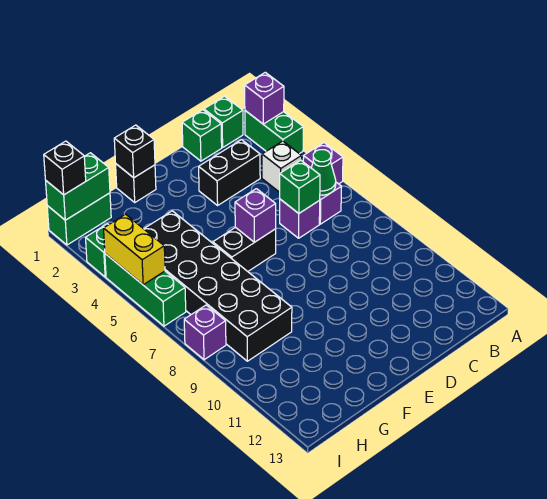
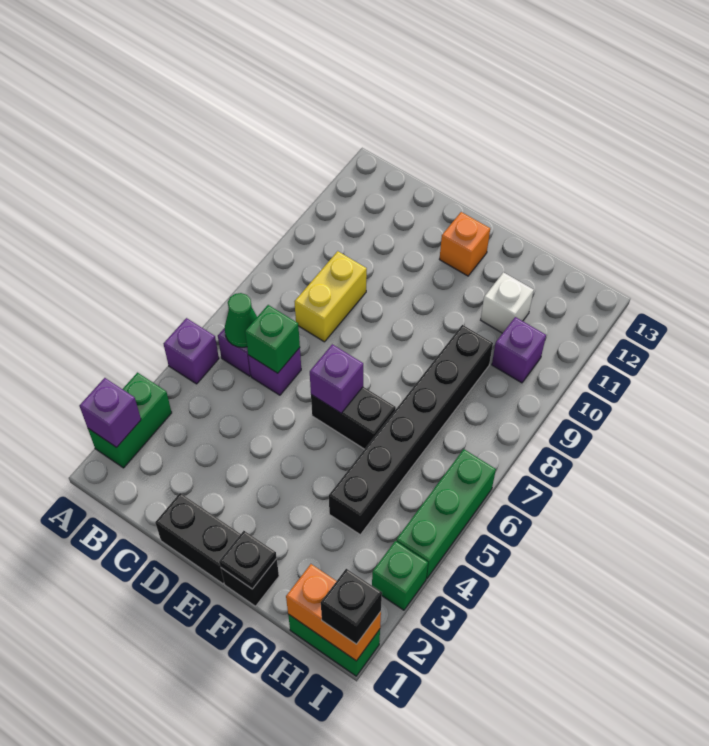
green brick B1 level 1 -> none
white brick B4 level 1 -> white brick G11 level 1
green brick C1 level 1 -> none
black brick C3:D3 level 1 -> black brick D1:E1 level 1
none -> orange brick E12 level 1
black brick F1 level 2 -> black plate F1 level 2
black brick G4:H9 level 1 -> black brick G4:G9 level 1
green brick H1:I1 level 2 -> orange brick H1:I1 level 2
yellow brick I4:I5 level 2 -> yellow brick C8:C9 level 1
purple brick I8 level 1 -> purple brick H10 level 1

